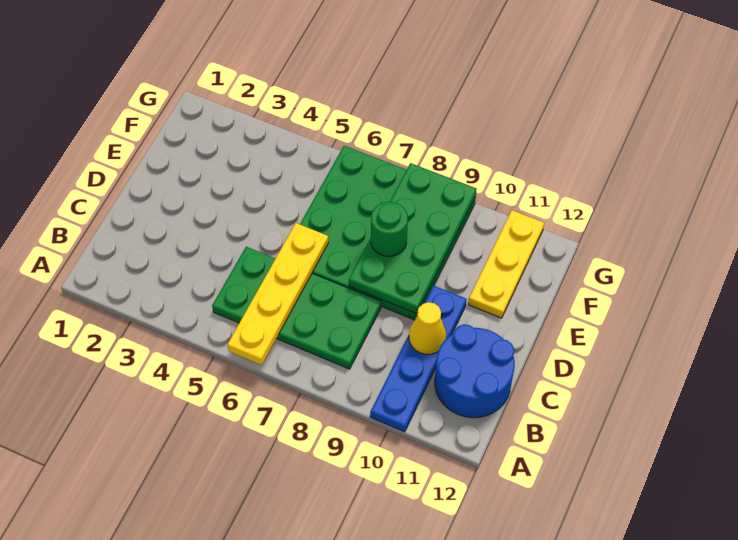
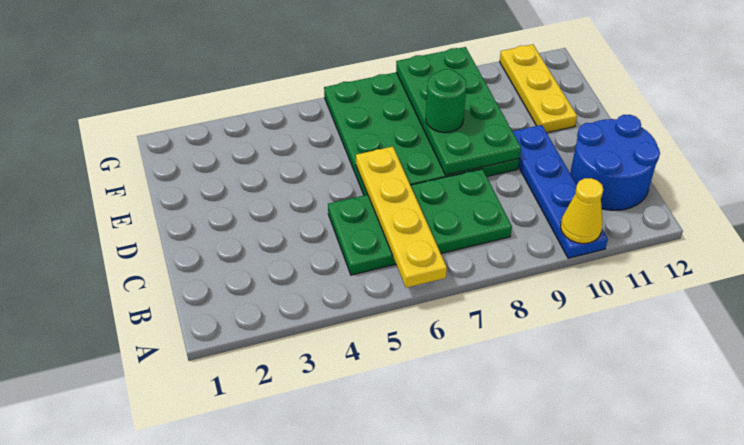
yellow cone C10 level 2 -> yellow cone A10 level 2

